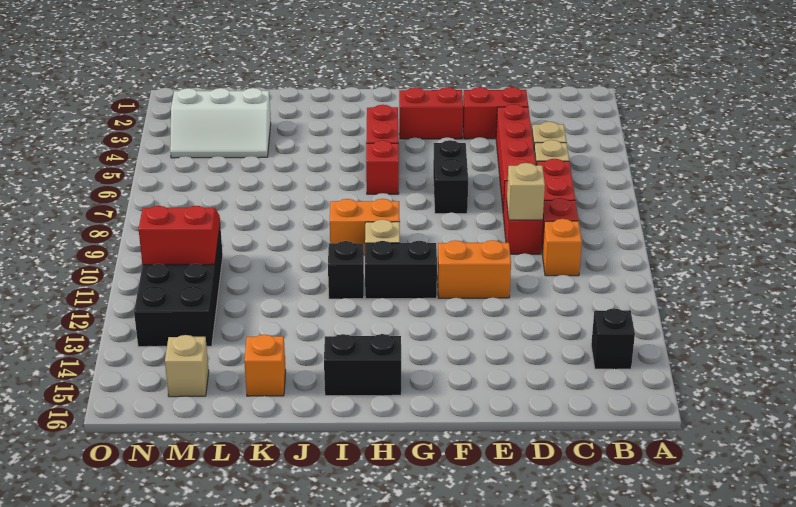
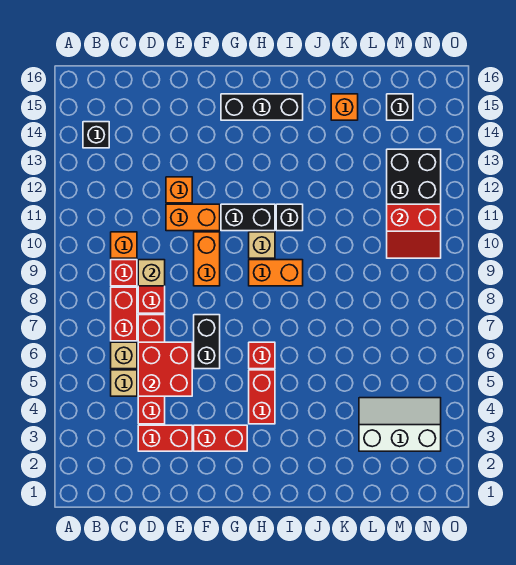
none -> red brick D5:E6 level 2
none -> orange brick E12 level 1
none -> orange brick F9:F10 level 1
black brick H15:I15 level 1 -> black brick G15:I15 level 1
tan brick M15 level 1 -> black brick M15 level 1

